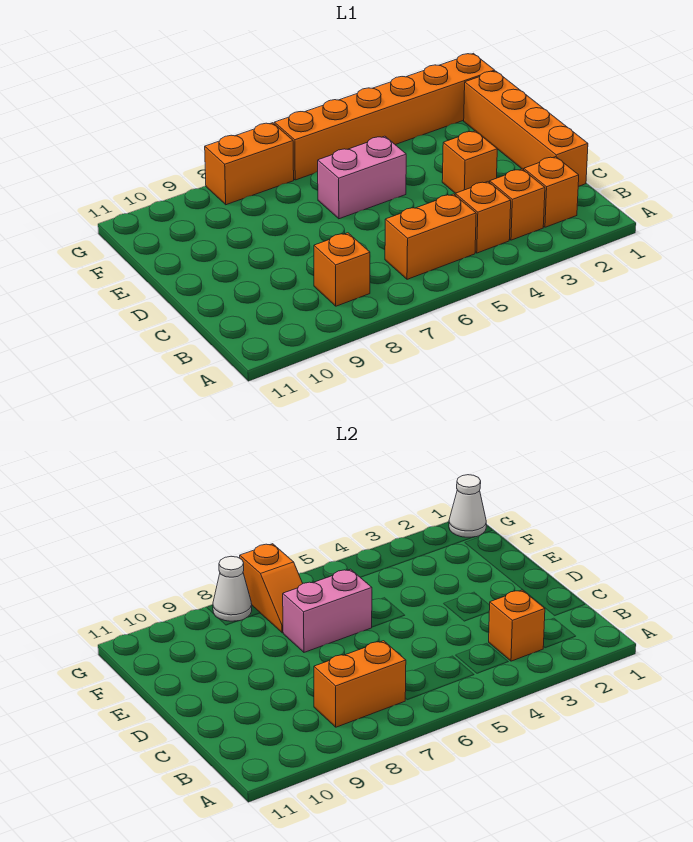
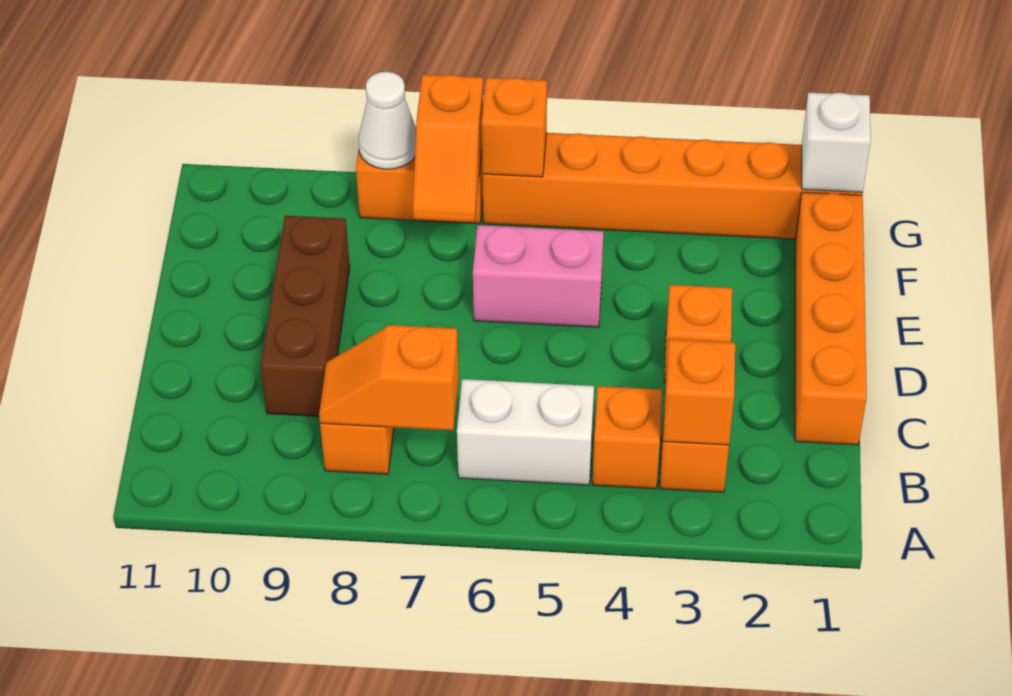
orange brick B2 level 1 -> orange brick G6 level 2
orange brick B5:B6 level 1 -> white brick B5:B6 level 1
orange brick B7:B8 level 2 -> orange slope B7:B8 level 2 top 7
none -> brown brick C9:E9 level 1
pink brick E6:E7 level 2 -> none
white cone G1 level 2 -> white brick G1 level 2

